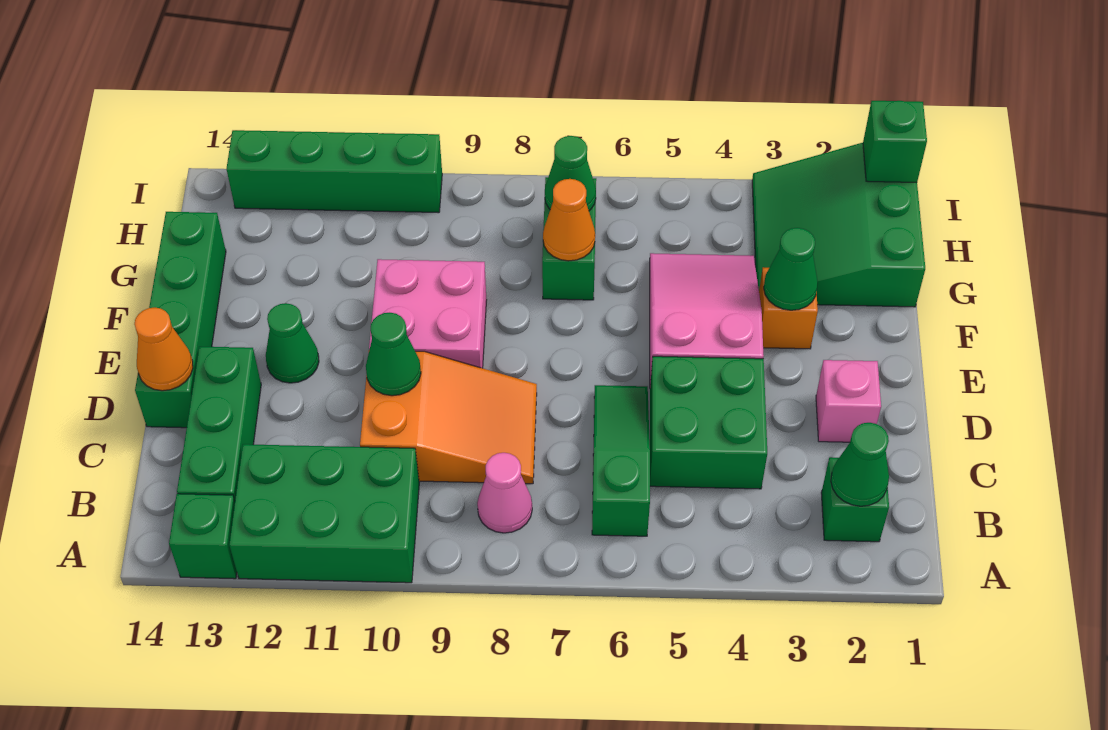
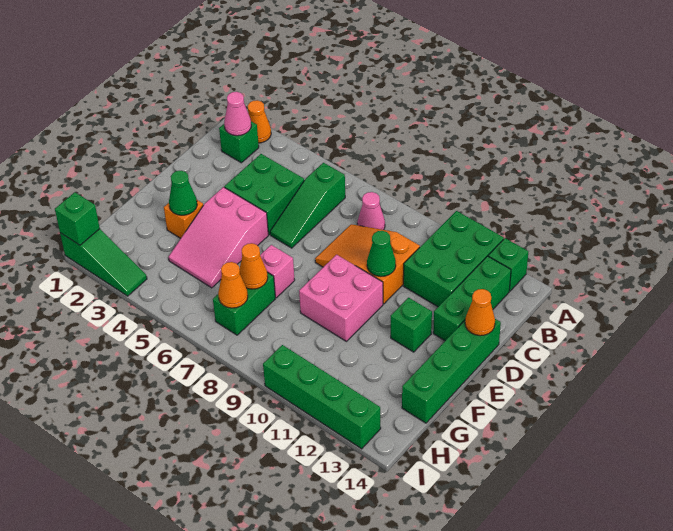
none -> orange cone A2 level 1
green brick A10:B12 level 1 -> green brick A11:C12 level 1
green cone B2 level 2 -> pink cone B2 level 2
pink brick D2 level 1 -> pink brick F7 level 1
green cone E12 level 1 -> green brick E12 level 1
green slope G1:I3 level 1 top 1 -> green slope I1:I3 level 1 top 1
green cone H7 level 2 -> orange cone H7 level 2

